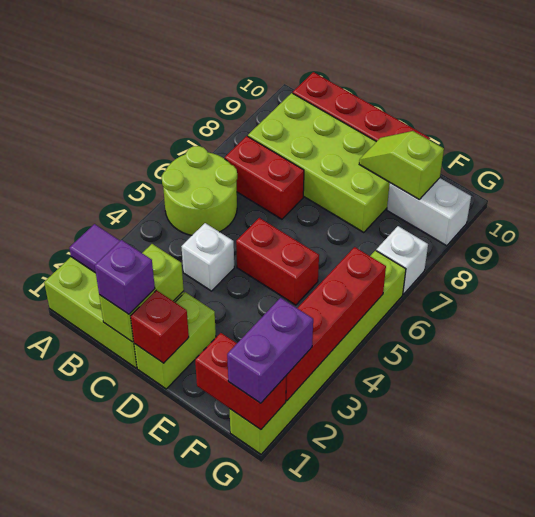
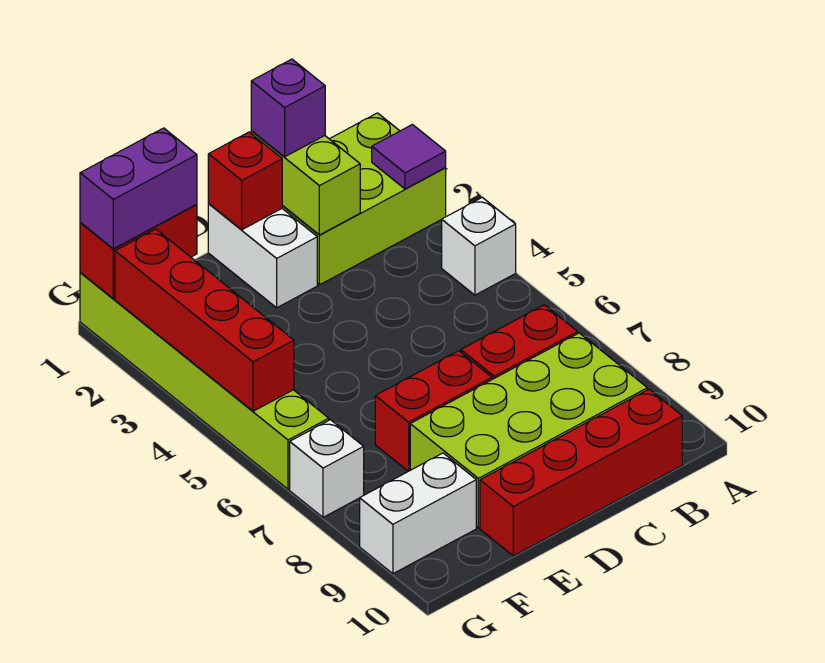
lime round brick A5:B6 level 1 -> none
white brick C4 level 1 -> white brick A4 level 1
lime brick D1:D2 level 1 -> white brick D1:D2 level 1
red brick D5:E5 level 1 -> red brick D7:E7 level 1
lime slope E9:F9 level 2 top F -> none
purple brick G1:G2 level 3 -> purple brick F1:G1 level 3

